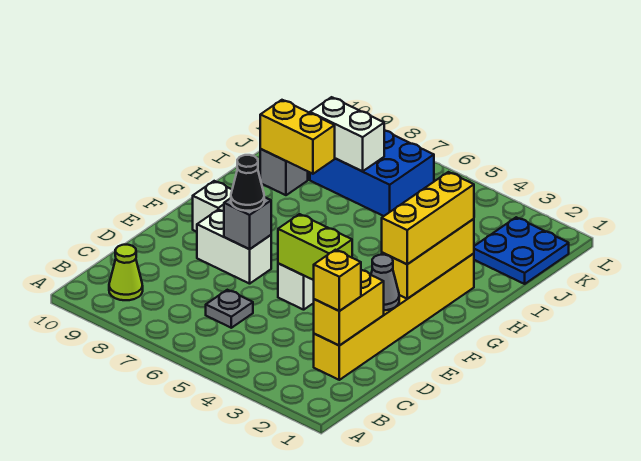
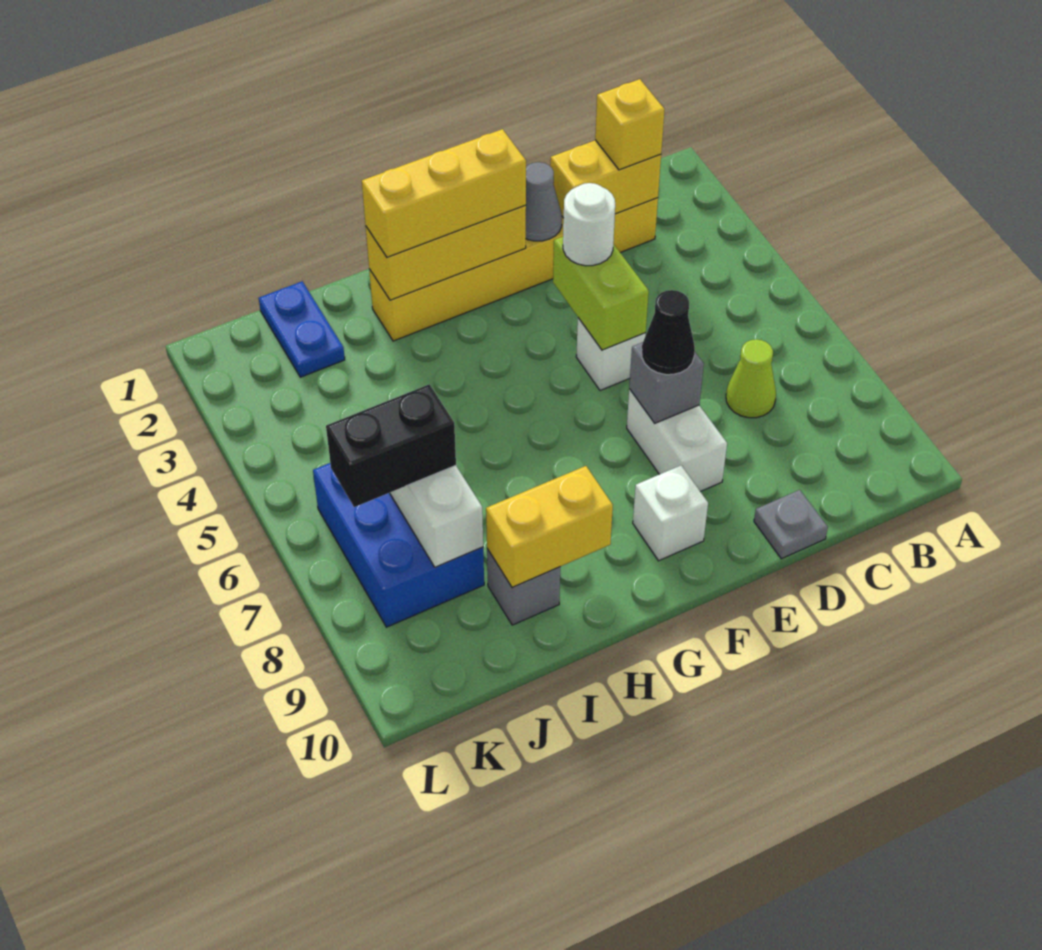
lime cone B9 level 1 -> lime cone C7 level 1
grey plate C6 level 1 -> grey plate D10 level 1
none -> white round brick E4 level 3
yellow brick I8:I9 level 2 -> yellow brick H9:I9 level 2
blue plate J1:K2 level 1 -> blue plate J1:J2 level 1
none -> black brick J7:K7 level 3

